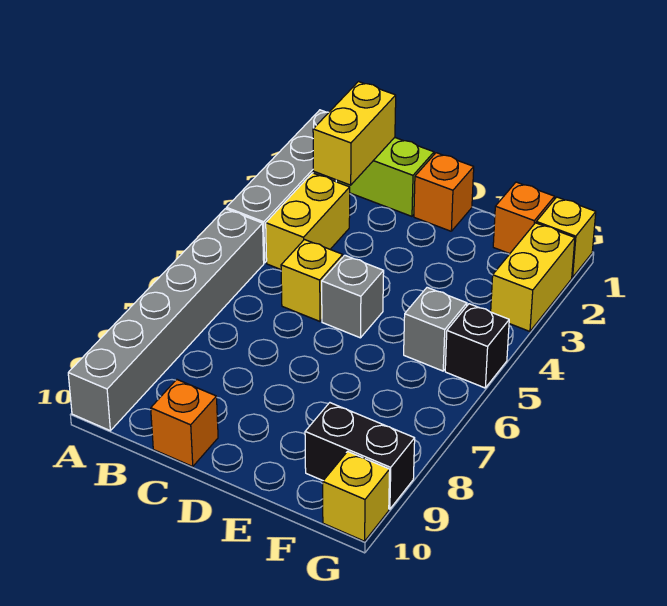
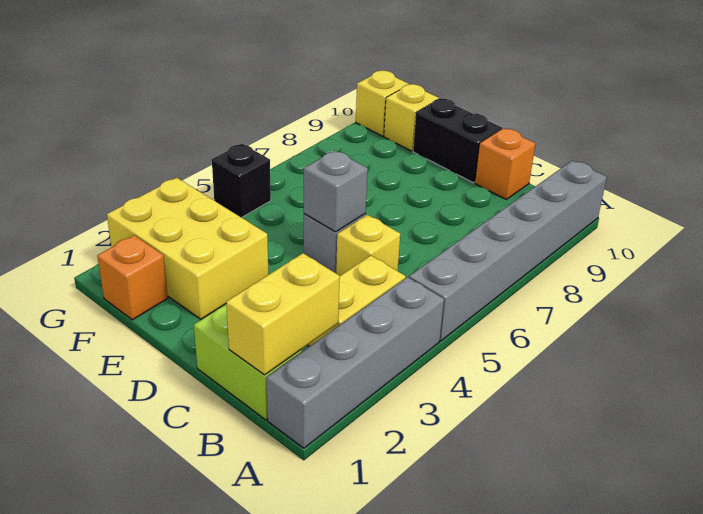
orange brick D1 level 1 -> none
grey brick F5 level 1 -> grey brick D5 level 2
black brick F9:G9 level 1 -> black brick D10:E10 level 1
yellow brick G1 level 1 -> yellow brick F10 level 1
yellow brick G2:G3 level 1 -> yellow brick E2:G3 level 1

